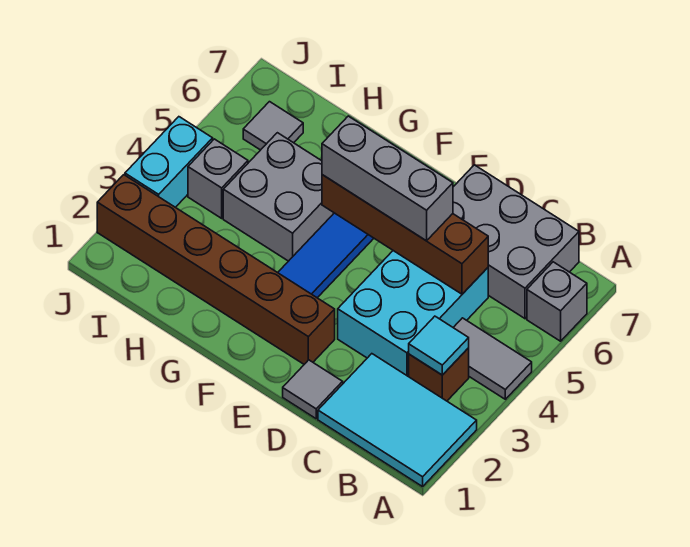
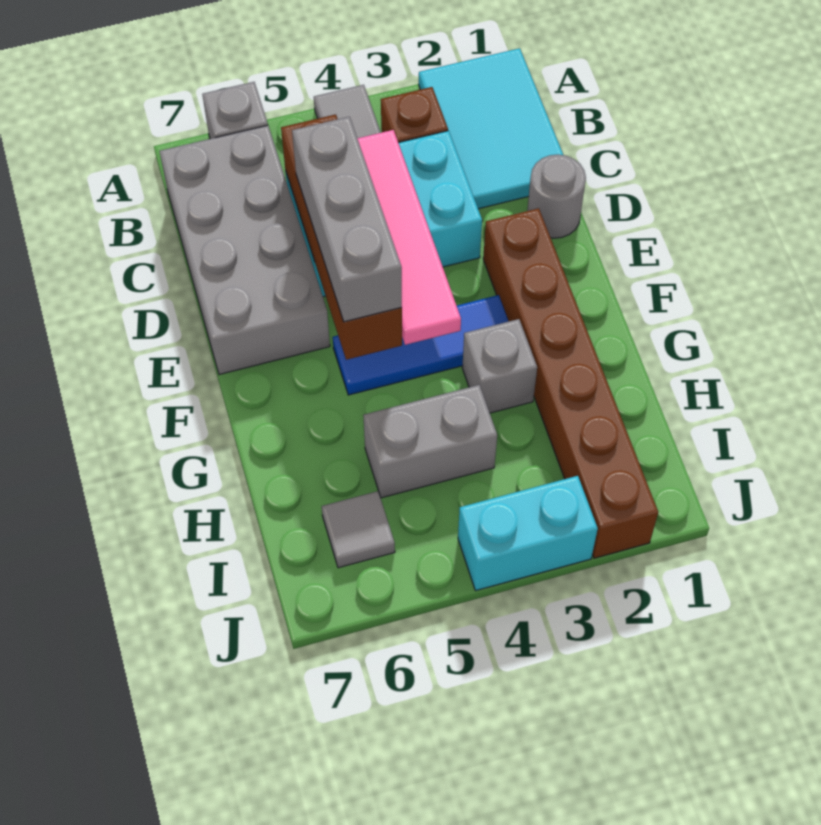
cyan tile B3 level 2 -> none
grey brick B6:D7 level 1 -> grey brick B6:E7 level 1
none -> pink tile C4:F4 level 2
grey tile D1 level 1 -> grey round brick D1 level 1
grey brick G4:H5 level 1 -> grey brick H4:H5 level 1
grey brick I4 level 1 -> grey brick G3 level 1

